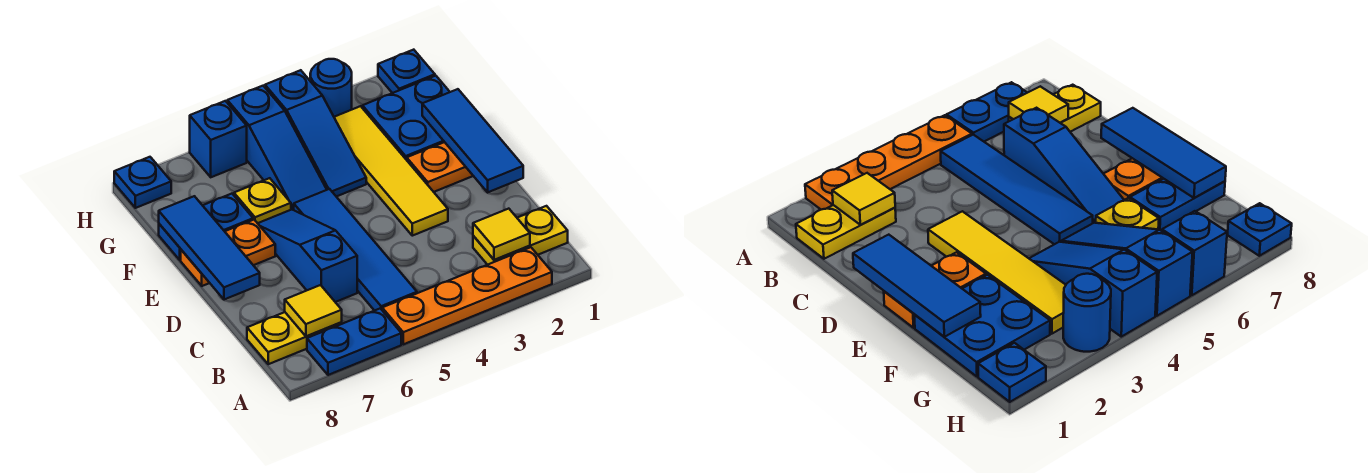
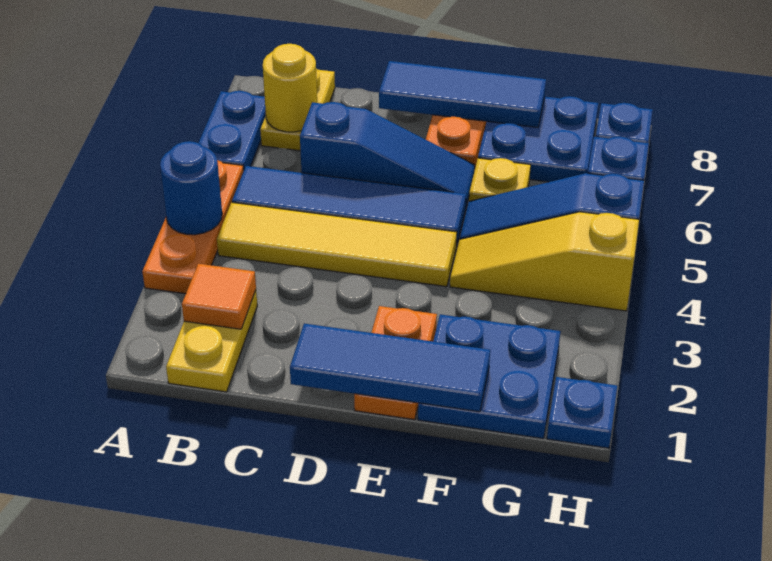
orange plate A2:A5 level 1 -> orange plate A3:A5 level 1
yellow tile B2 level 2 -> orange tile B2 level 2
yellow tile B7 level 2 -> yellow round brick B7 level 2
yellow tile D3:G3 level 1 -> yellow tile B4:E4 level 1
blue slope F4:H4 level 1 top H -> yellow slope F4:H4 level 1 top H
blue plate F7:F8 level 1 -> blue plate F7:G8 level 1
blue round brick H3 level 1 -> blue round brick A4 level 2

